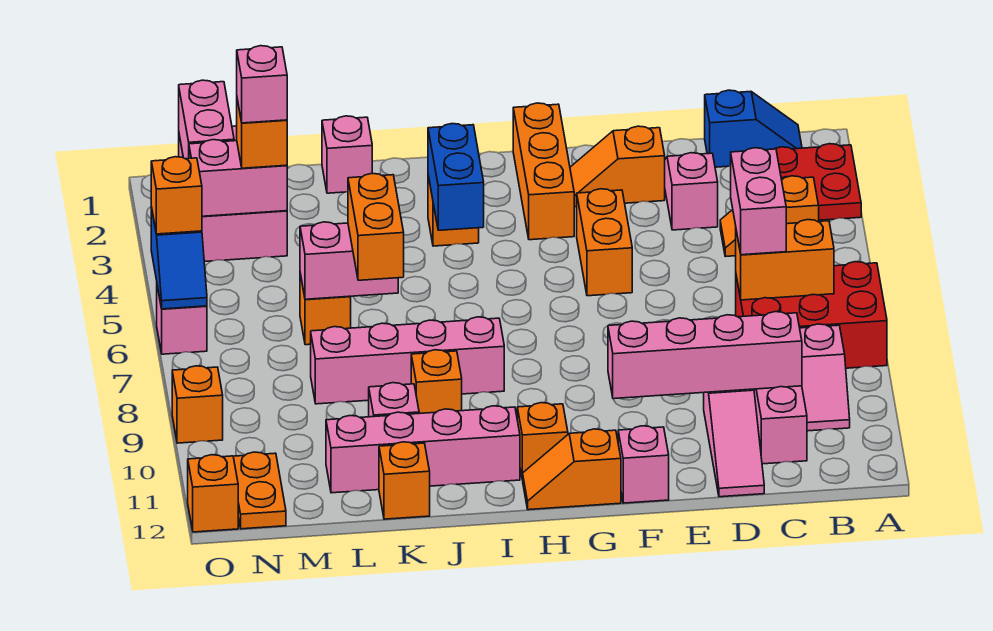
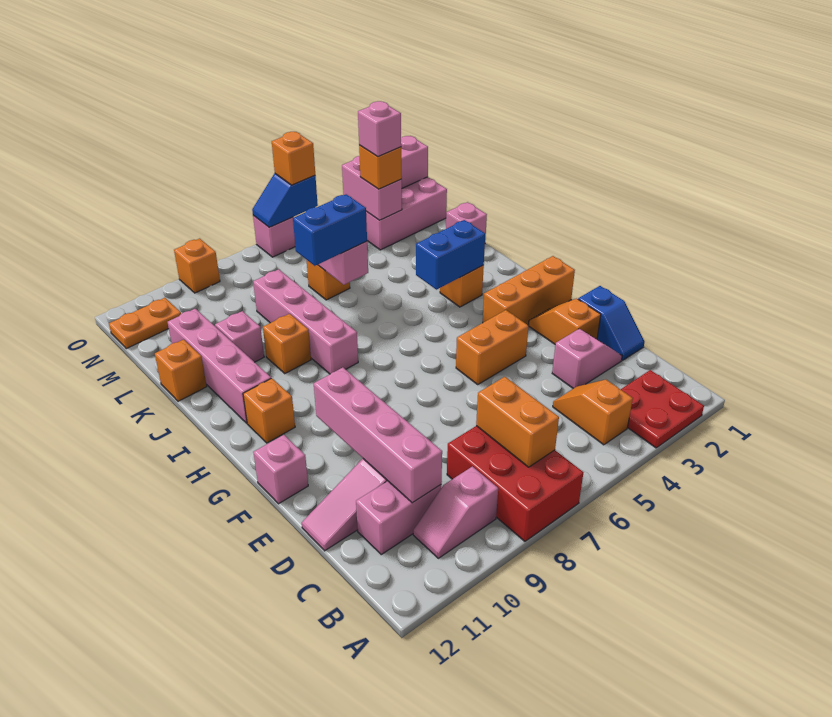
blue slope B1:C1 level 1 top C -> blue slope D1:E1 level 1 top E
pink brick C6:C7 level 3 -> none
orange slope G12:H12 level 1 top G -> none
orange brick K6:K7 level 3 -> blue brick K6:K7 level 3
orange brick O12 level 1 -> none

